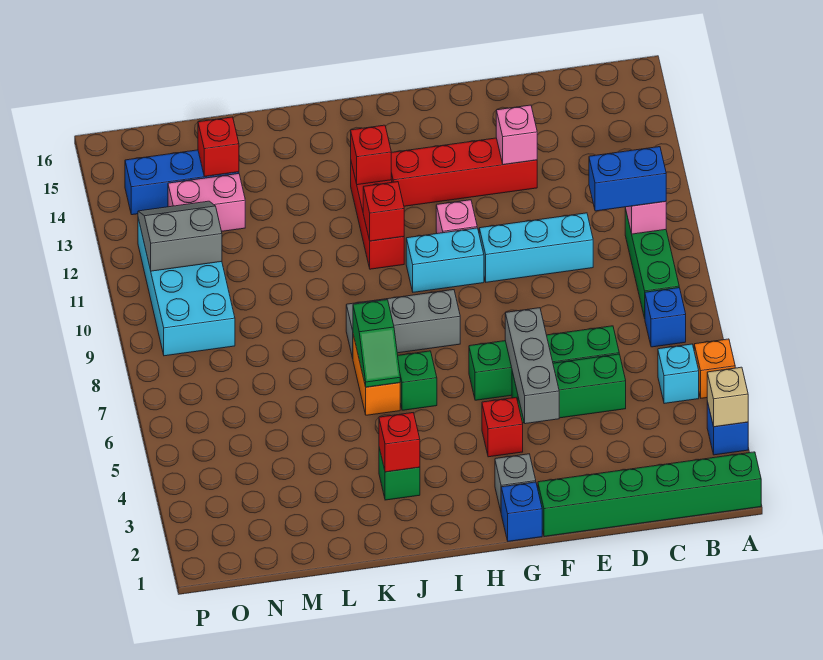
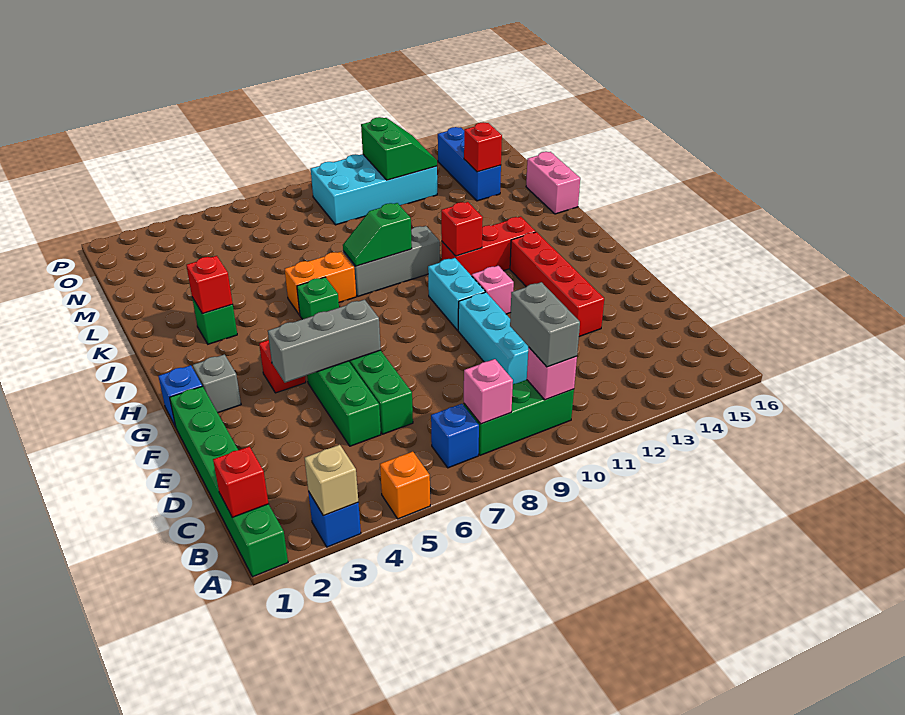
cyan brick B5 level 1 -> none
blue brick B10:C10 level 3 -> grey brick B10:C10 level 3
pink brick E13 level 2 -> pink brick B8 level 2
grey brick H8:J8 level 1 -> grey brick J8:J10 level 1
red brick I13 level 2 -> red brick B1 level 2
green slope J6:J7 level 2 top 7 -> green slope J8:J9 level 2 top 9
pink brick M13:N13 level 1 -> pink brick K16:L16 level 1
grey slope N11:O12 level 2 top 11 -> green slope N11:O12 level 2 top 11

